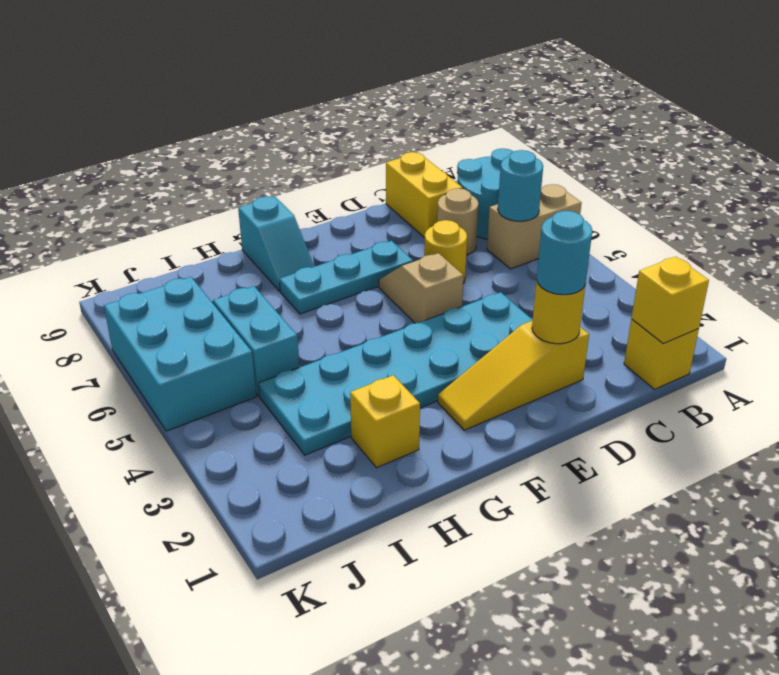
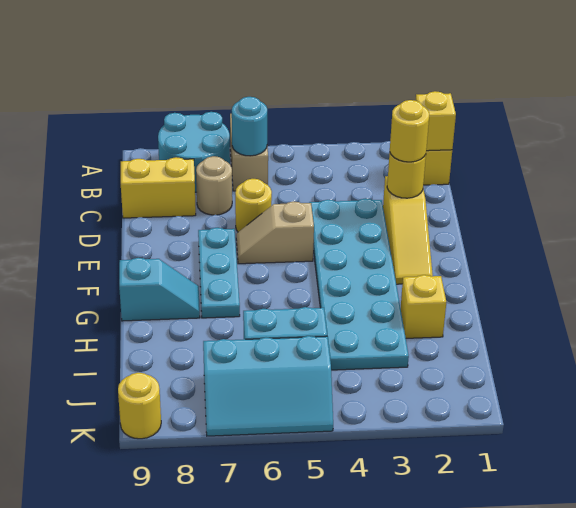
cyan round brick D2 level 3 -> yellow round brick D2 level 3
cyan brick J5:K7 level 1 -> cyan slope J5:K7 level 1 top J
none -> yellow round brick K9 level 1

